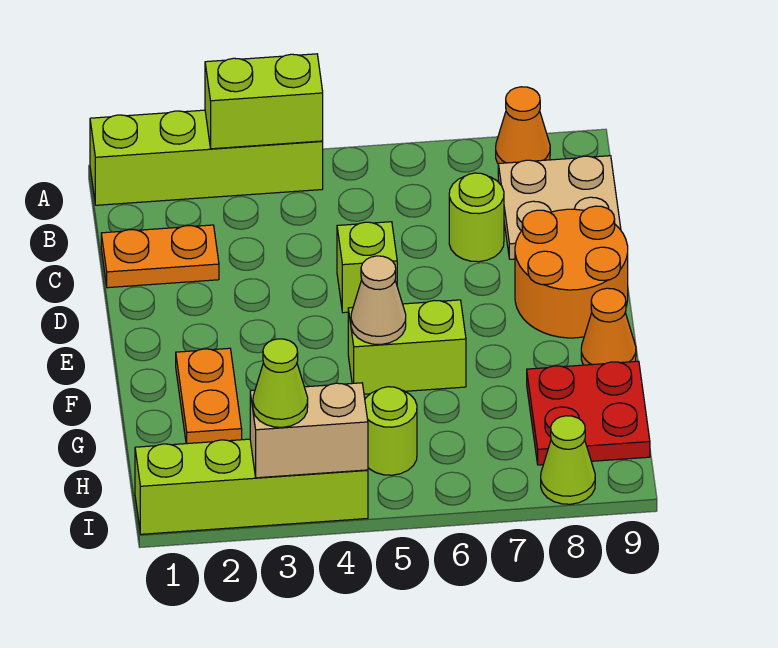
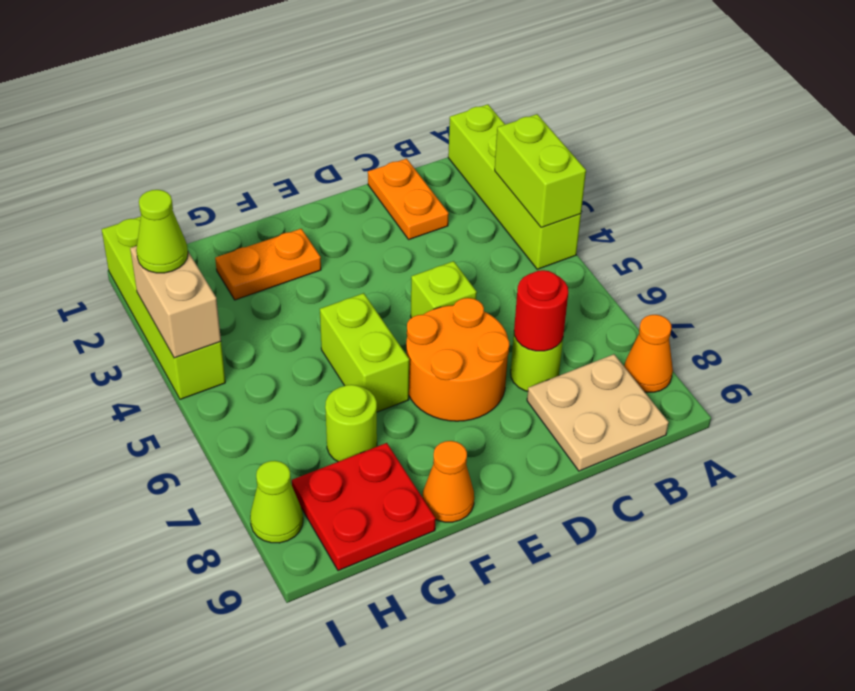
none -> red round brick C7 level 2
orange round brick D8:E9 level 1 -> orange round brick D6:E7 level 1
tan cone F5 level 2 -> none
lime round brick H5 level 1 -> lime round brick G7 level 1

